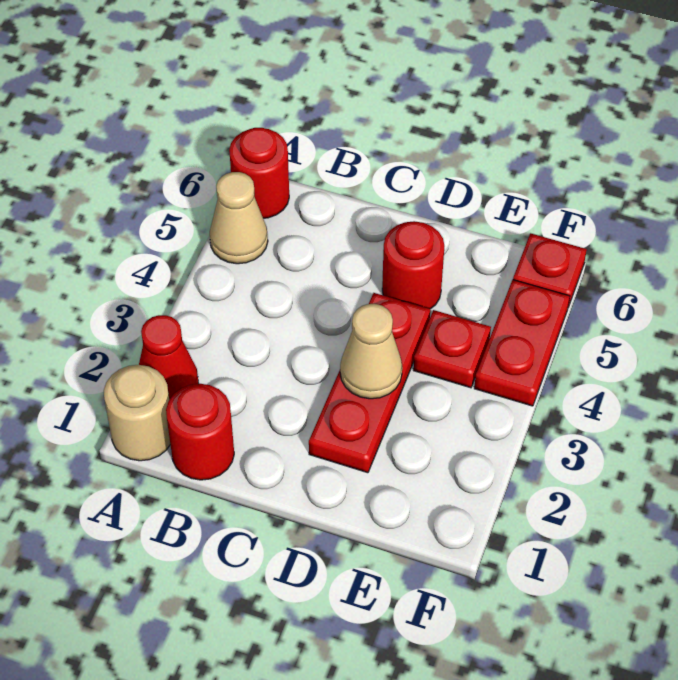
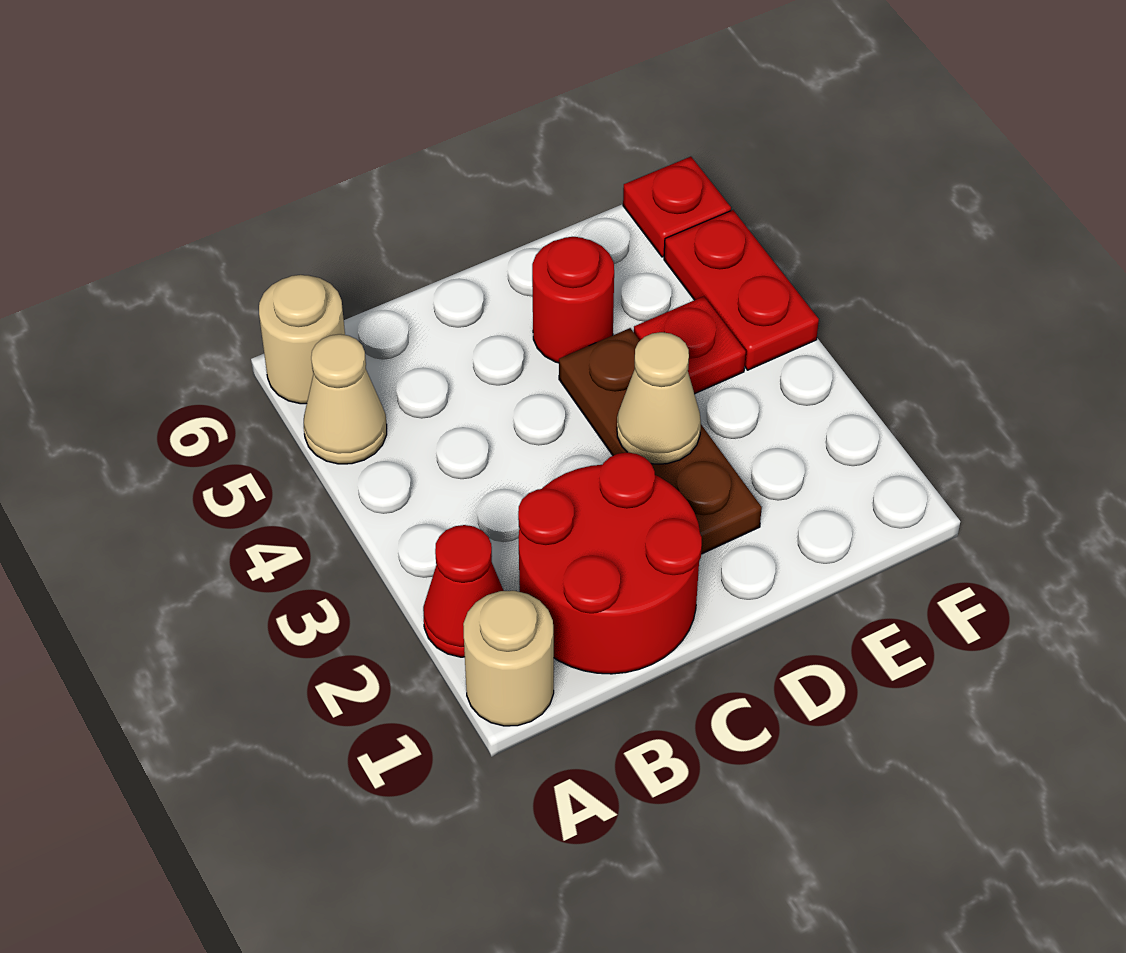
red round brick A6 level 1 -> tan round brick A6 level 1
red round brick B1 level 1 -> red round brick B1:C2 level 1
red plate D2:D4 level 1 -> brown plate D2:D4 level 1

